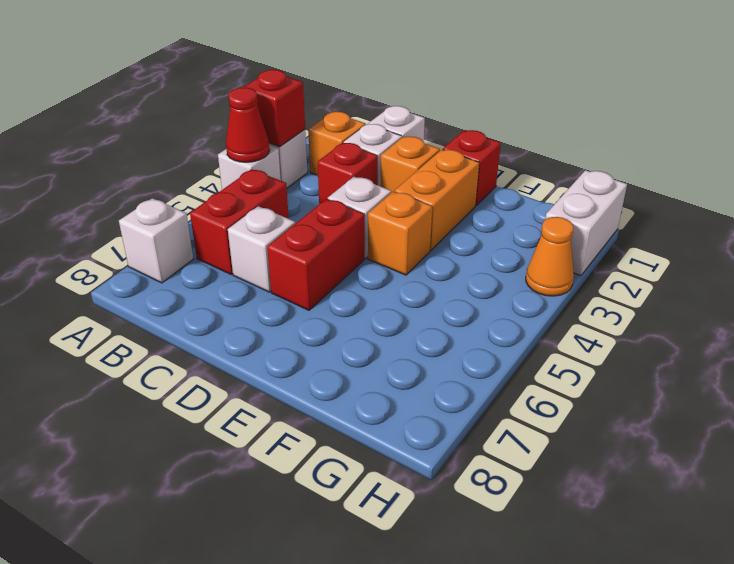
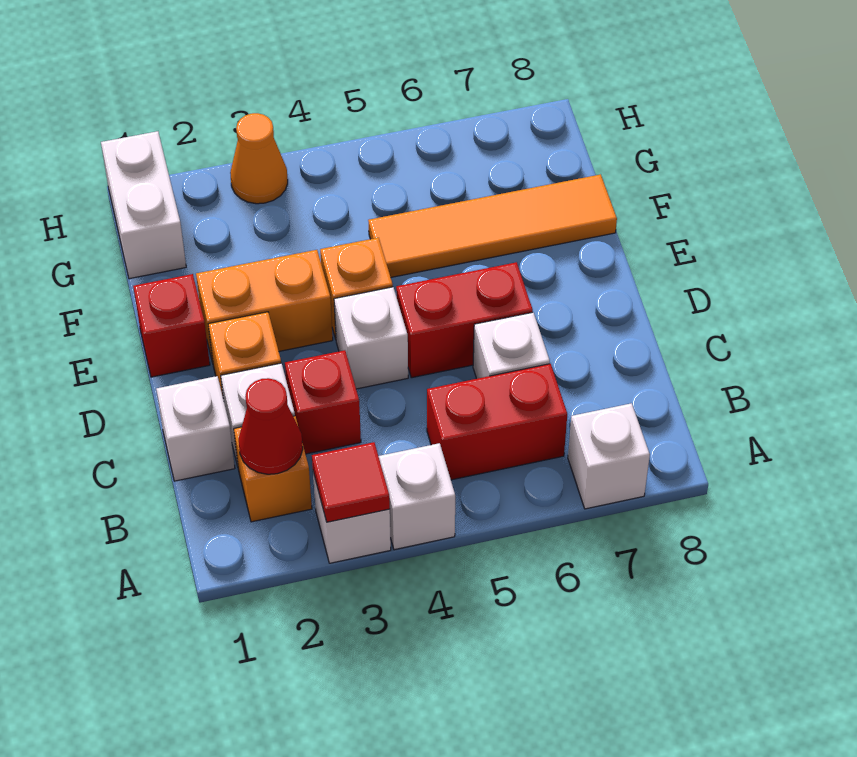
red brick A3 level 2 -> red tile A3 level 2
red cone A4 level 2 -> red cone B2 level 2
none -> orange tile F5:F8 level 1
white brick H1:H2 level 1 -> white brick G1:H1 level 1

